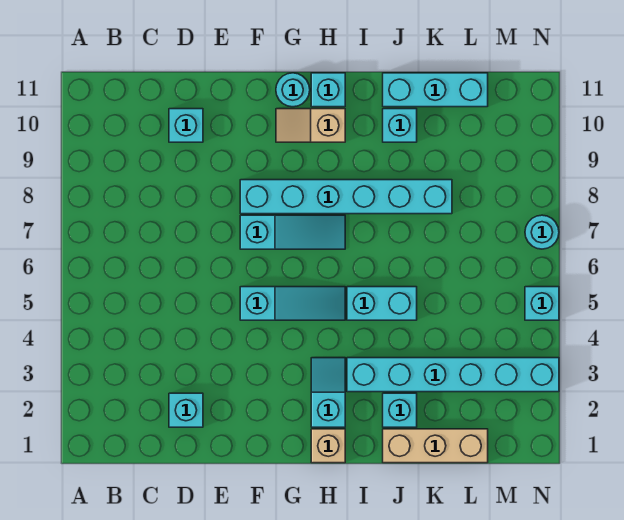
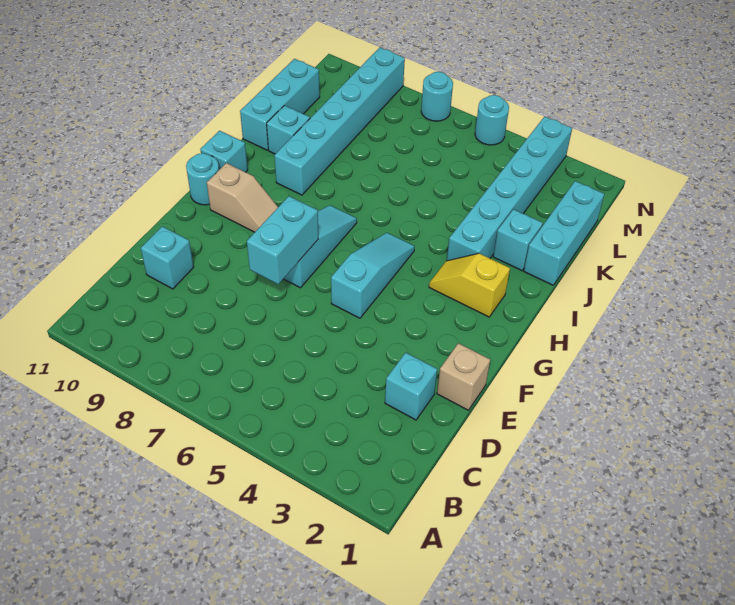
cyan brick F8:K8 level 1 -> cyan brick I9:N9 level 1
tan slope G10:H10 level 1 top H -> tan slope G9:G10 level 1 top 10
tan brick H1 level 1 -> tan brick E1 level 1
cyan slope H2:H3 level 1 top 2 -> yellow slope H2:H3 level 1 top 2
cyan brick I5:J5 level 1 -> cyan brick E7:F7 level 2
tan brick J1:L1 level 1 -> cyan brick J1:L1 level 1
cyan brick N5 level 1 -> cyan round brick N5 level 1

